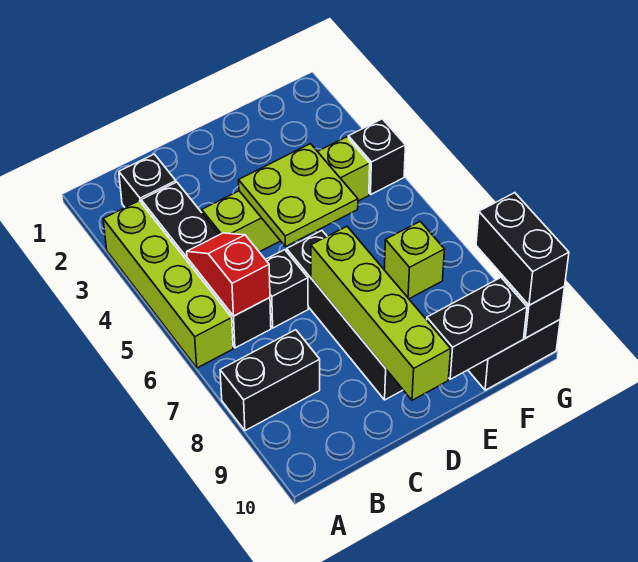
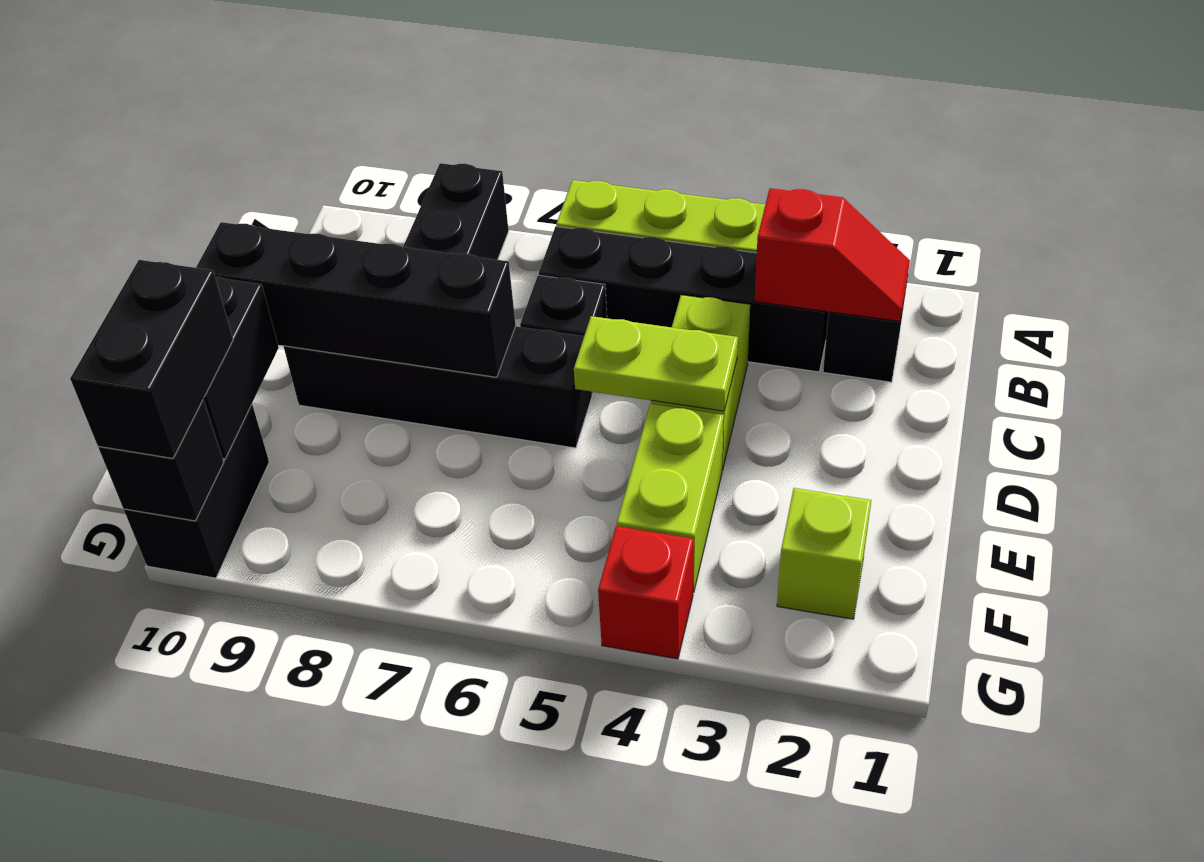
red slope B5:B6 level 2 top 6 -> red slope B2:B3 level 2 top 3
lime plate D4:E5 level 2 -> lime plate D4:D5 level 2
lime brick D7:D10 level 2 -> black brick D7:D10 level 2
lime brick F7 level 1 -> lime brick F2 level 1
black brick G4 level 1 -> red brick G4 level 1
black brick G9:G10 level 3 -> black brick F10:G10 level 3

